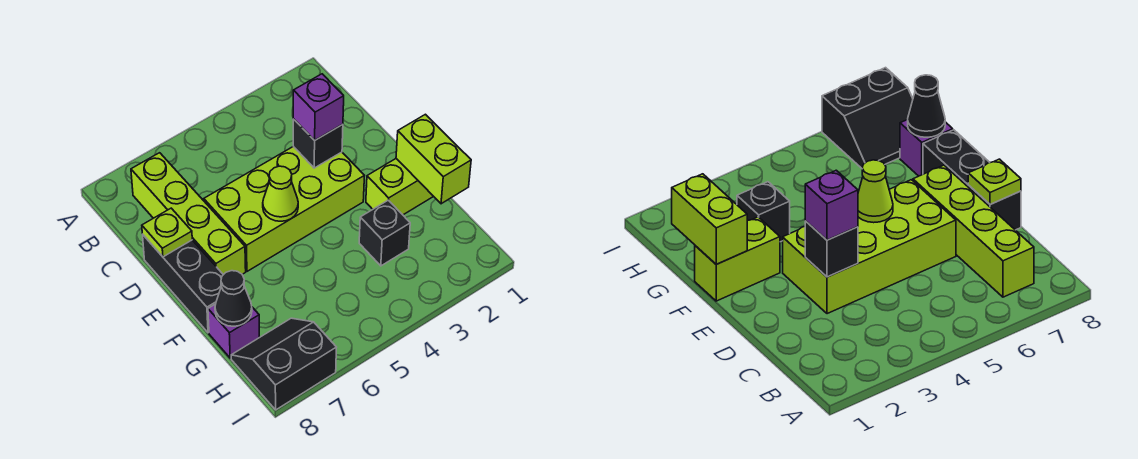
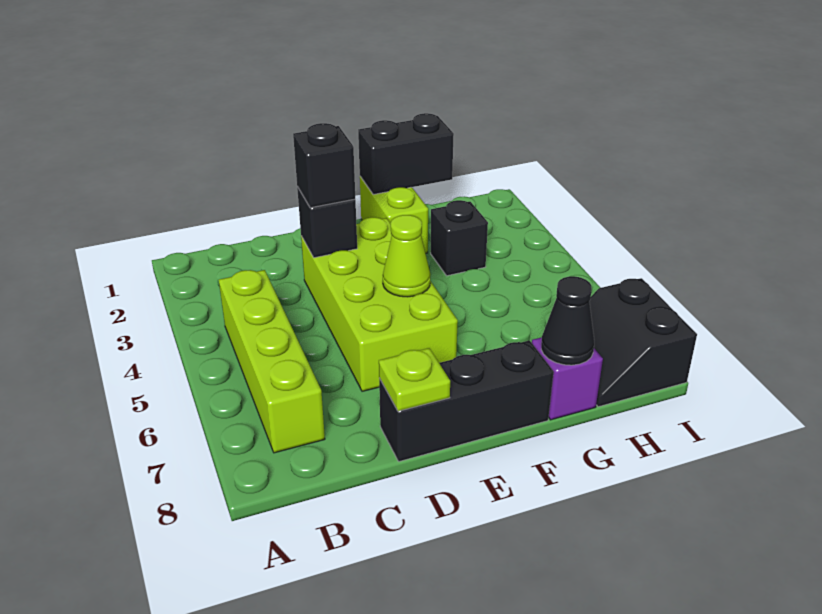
lime brick B7:E7 level 1 -> lime brick B4:B7 level 1
purple brick D3 level 3 -> black brick D3 level 3
lime brick F1:G1 level 2 -> black brick F1:G1 level 2

